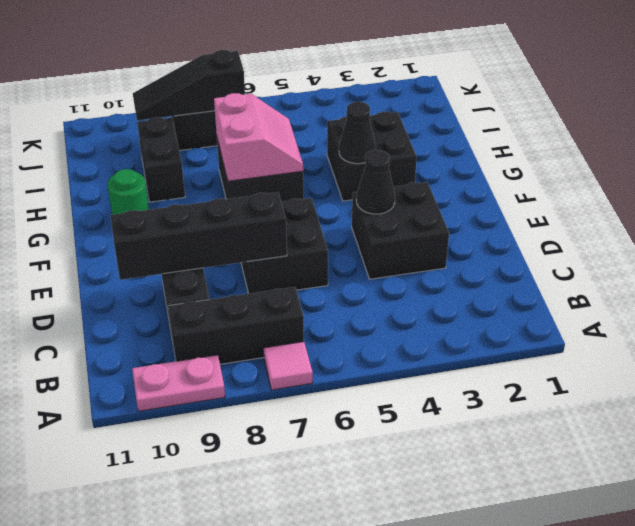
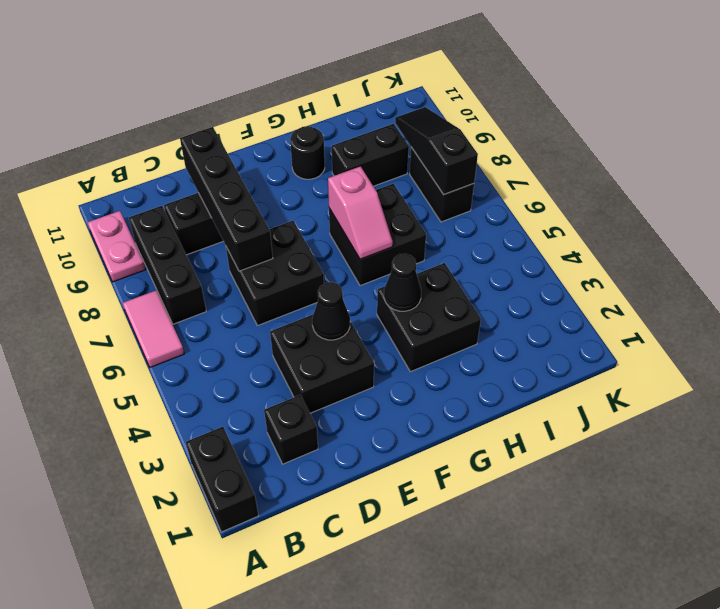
none -> black brick A1:A2 level 1
pink tile A7 level 1 -> pink tile A6:A7 level 1
none -> black brick C2 level 1
pink slope G6:H7 level 2 top 7 -> pink slope G6:G7 level 2 top 7
green round brick G10 level 1 -> black round brick G10 level 1

